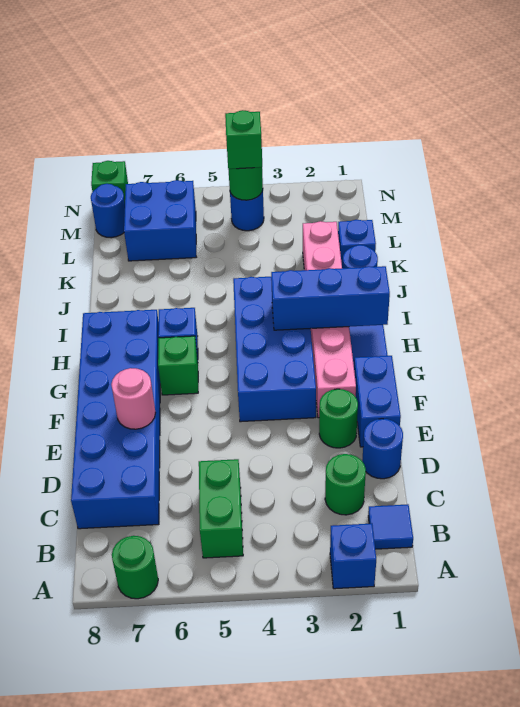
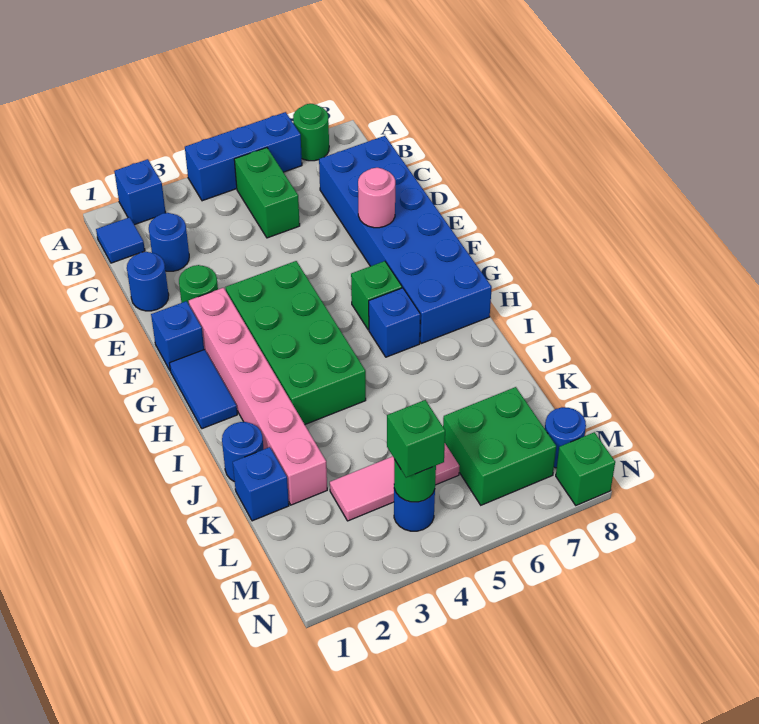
green round brick C2 level 1 -> blue round brick C2 level 1
blue brick E1:F1 level 1 -> blue brick F1 level 1
blue brick F3:I4 level 1 -> green brick F3:I4 level 1
blue brick H1:H3 level 2 -> blue brick A4:A6 level 1
none -> pink tile L3:L5 level 1
blue brick L6:M7 level 1 -> green brick L6:M7 level 1

